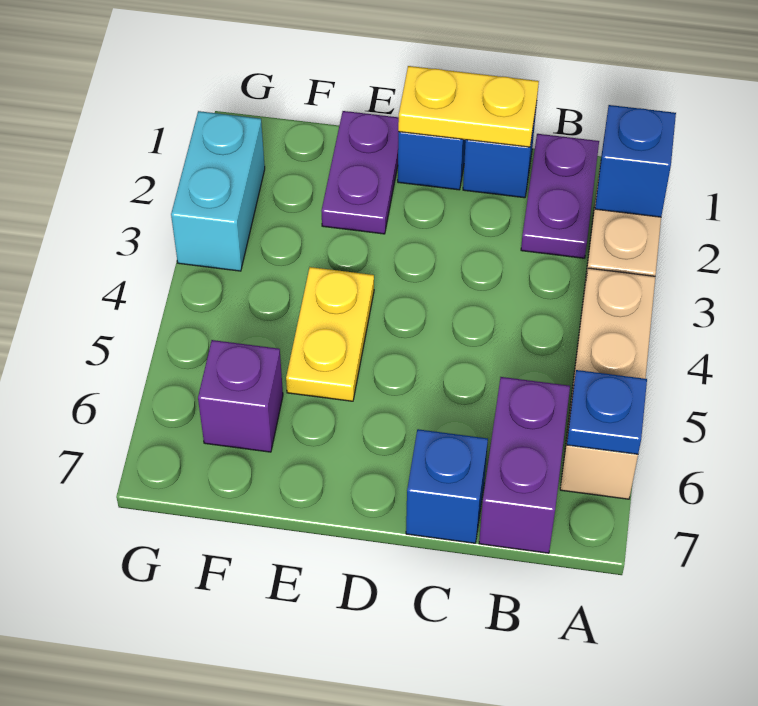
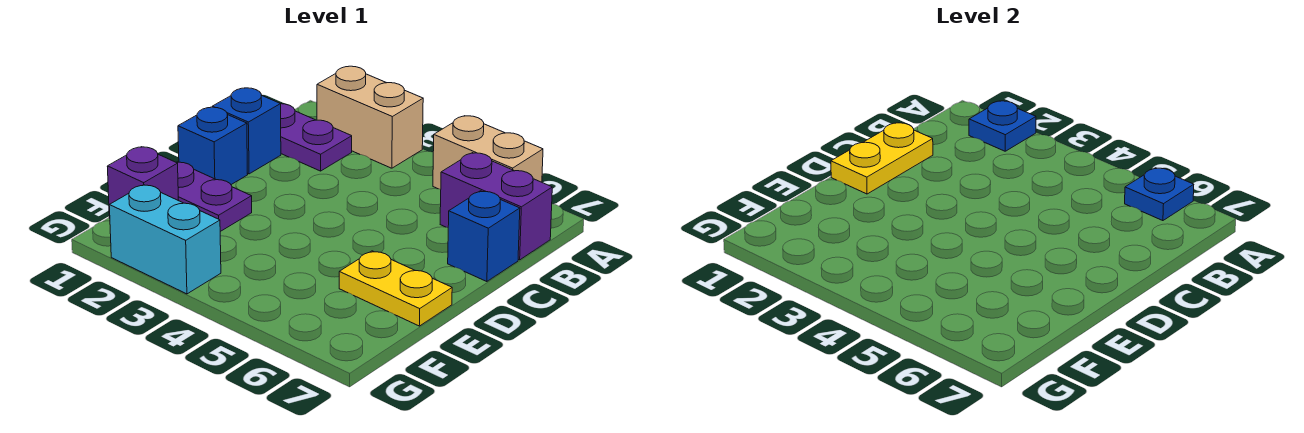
blue brick A2 level 2 -> blue plate A2 level 2
tan brick A4:A6 level 1 -> tan brick A5:A6 level 1
yellow plate E4:E5 level 1 -> yellow plate E6:E7 level 1
purple brick F6 level 1 -> purple brick F1 level 1

